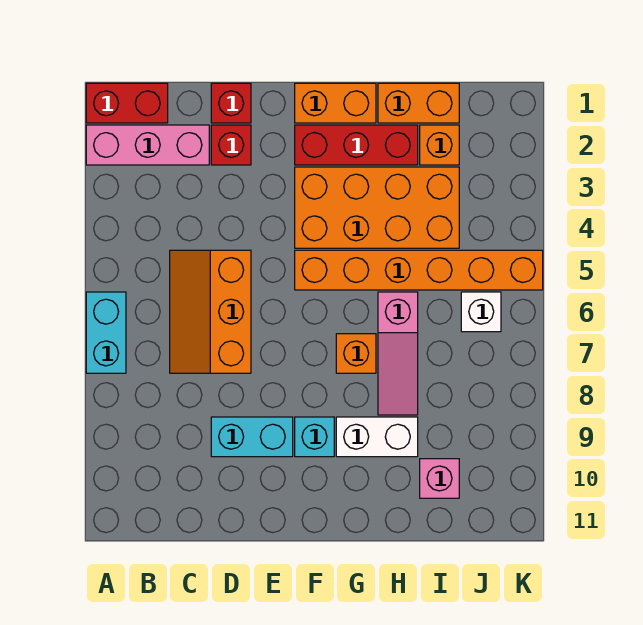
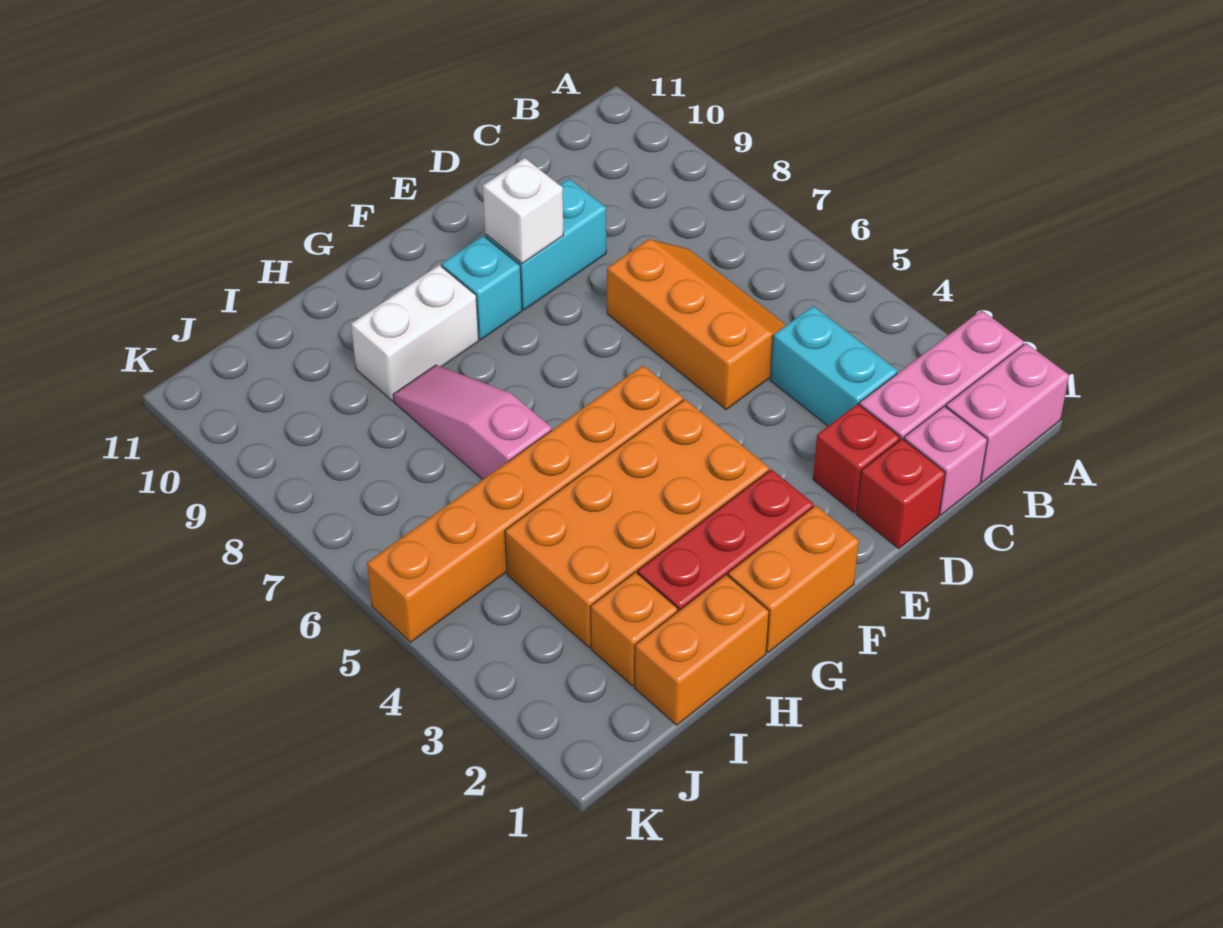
red brick A1:B1 level 1 -> pink brick A1:B1 level 1
cyan brick A6:A7 level 1 -> cyan brick C3:C4 level 1
orange brick G7 level 1 -> none
pink brick I10 level 1 -> pink brick C1 level 1
white brick J6 level 1 -> white brick E9 level 2

